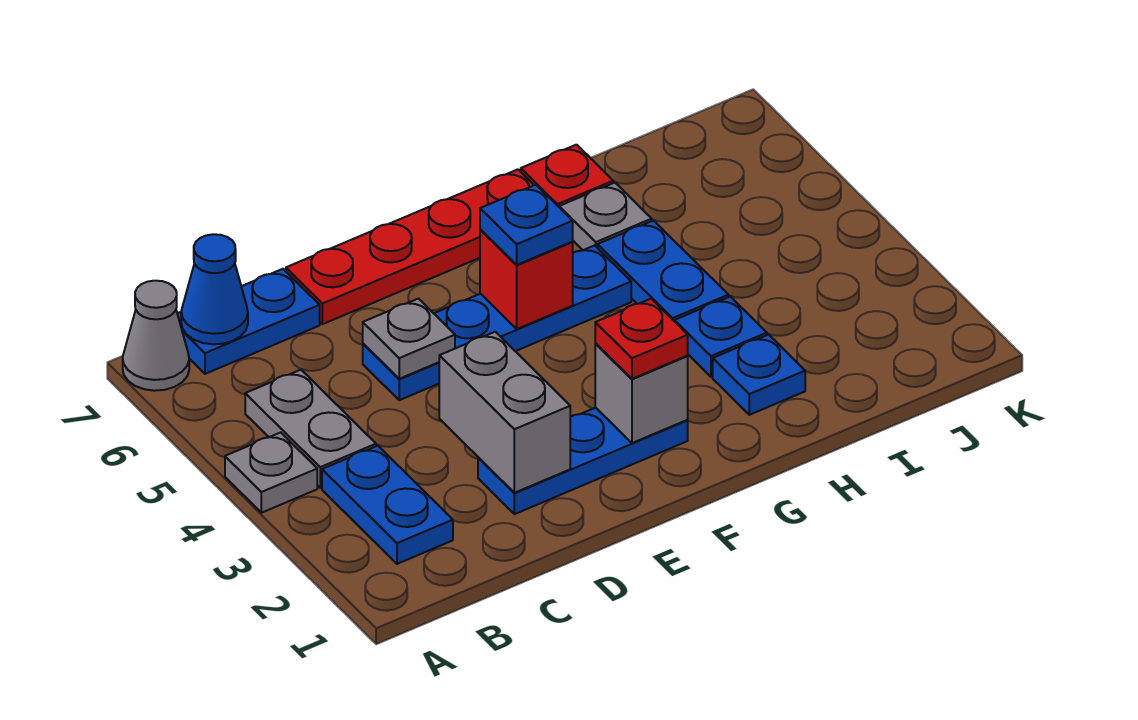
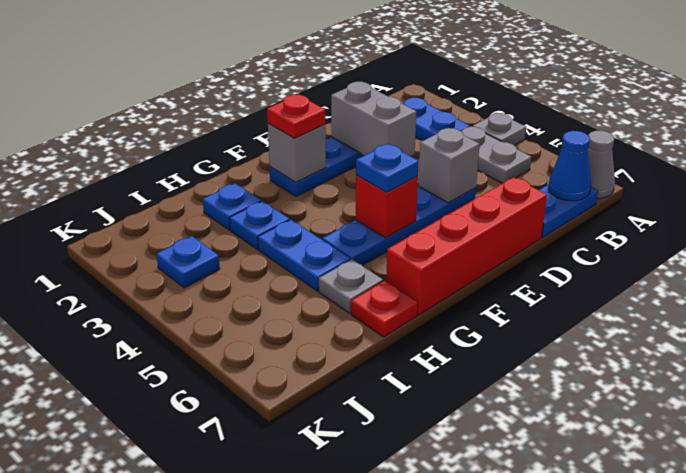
grey plate D5 level 2 -> grey brick D5 level 2
red plate D7:G7 level 1 -> red brick D7:G7 level 1
none -> blue plate J3 level 1

